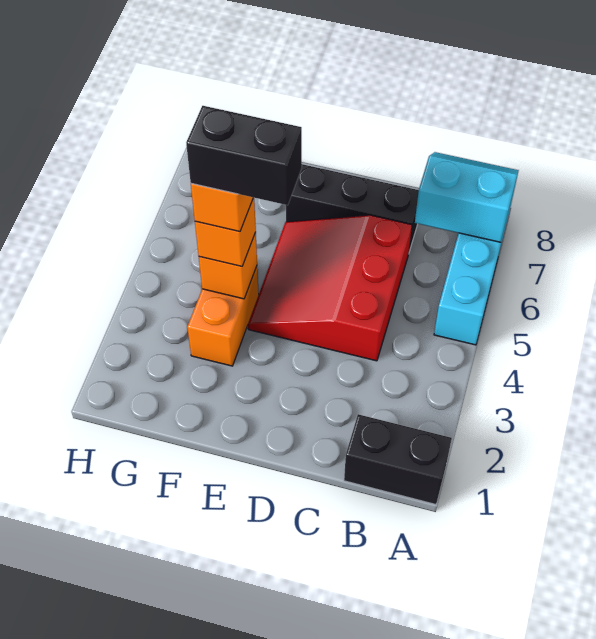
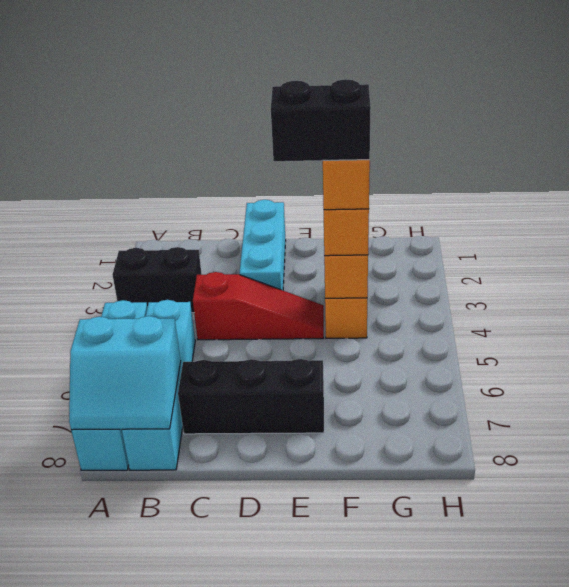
black brick A1:B1 level 1 -> black brick A3:B3 level 1
none -> cyan brick B5:B8 level 1
red slope C4:E6 level 1 top C -> red slope C4:E4 level 1 top C
none -> cyan brick D1:D3 level 1

